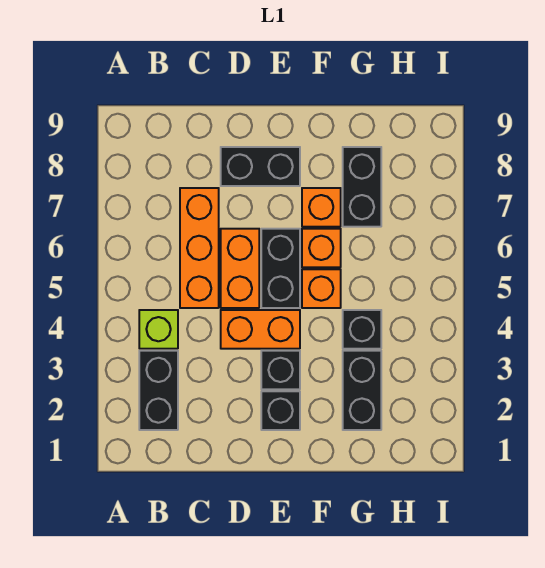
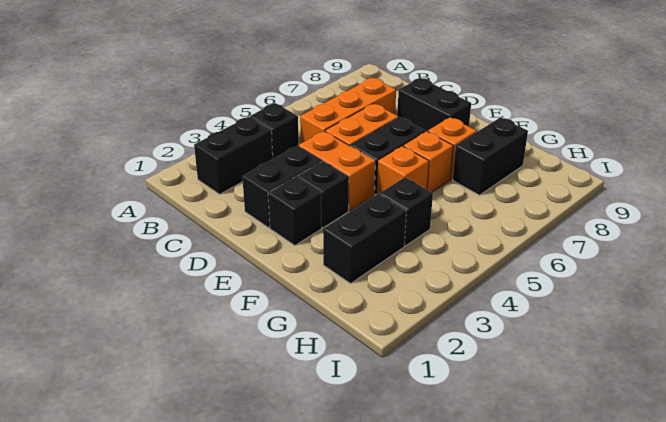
lime brick B4 level 1 -> black brick B4 level 1
none -> black brick D2:D3 level 1

